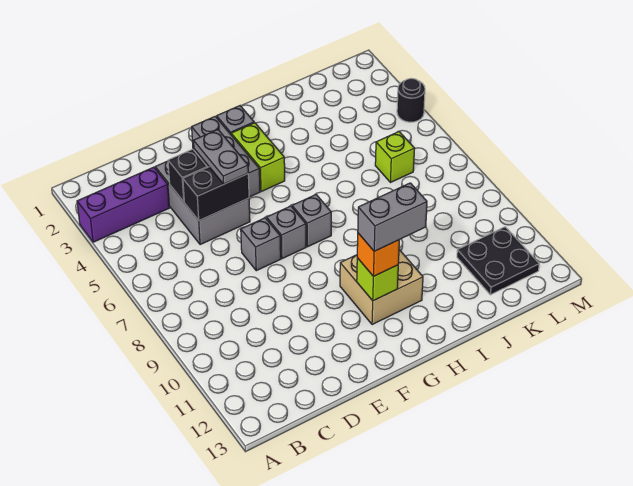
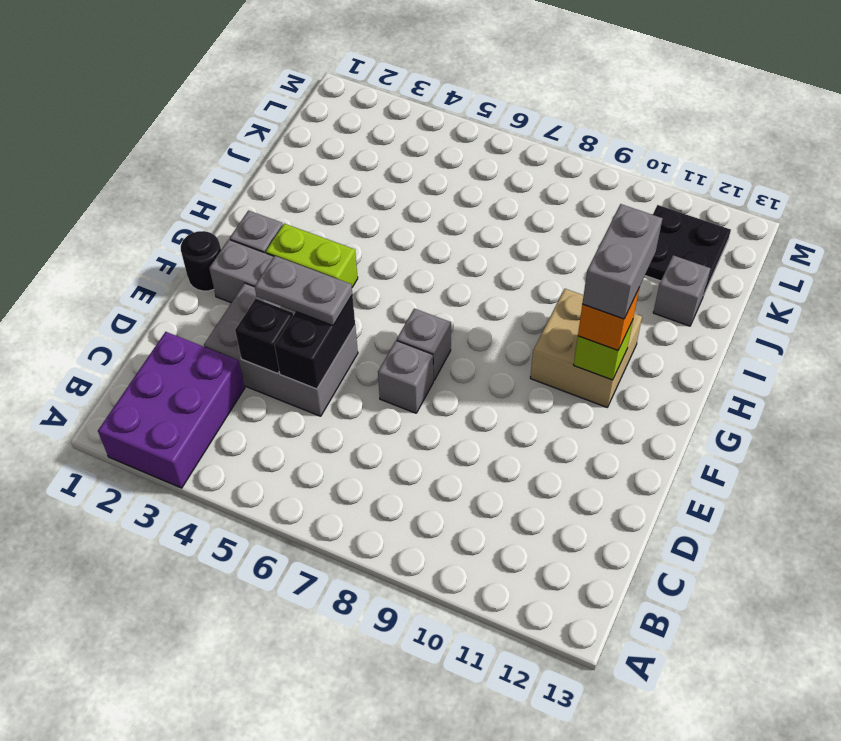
purple brick A3:C3 level 1 -> purple brick A2:C3 level 1
grey brick G7 level 1 -> grey brick J12 level 1
lime brick K6 level 1 -> none
black round brick M4 level 1 -> black round brick F1 level 1

